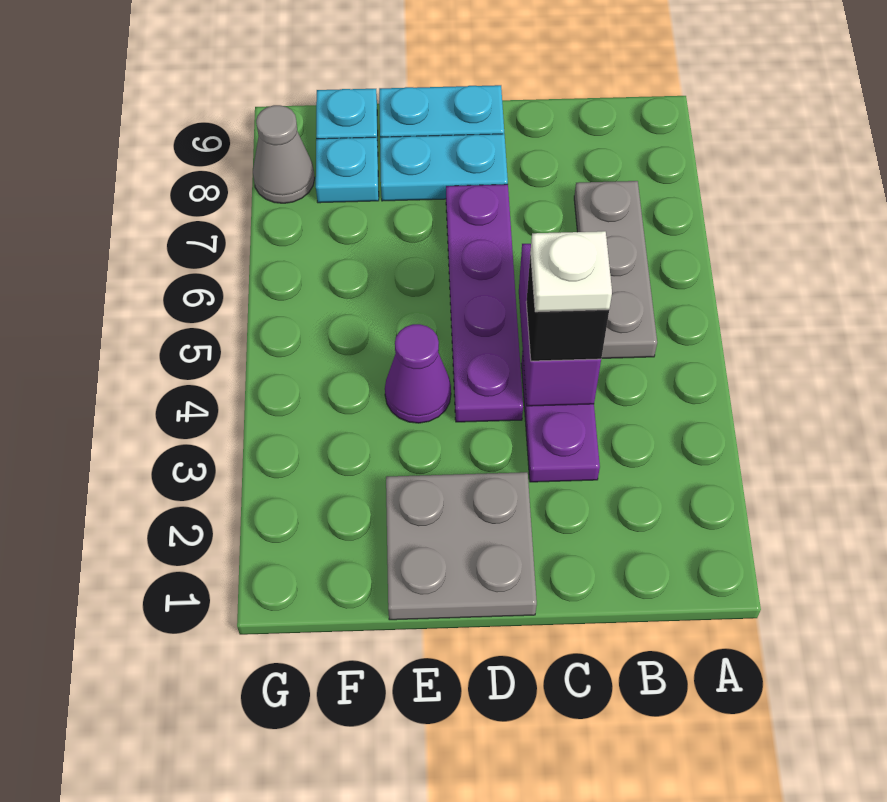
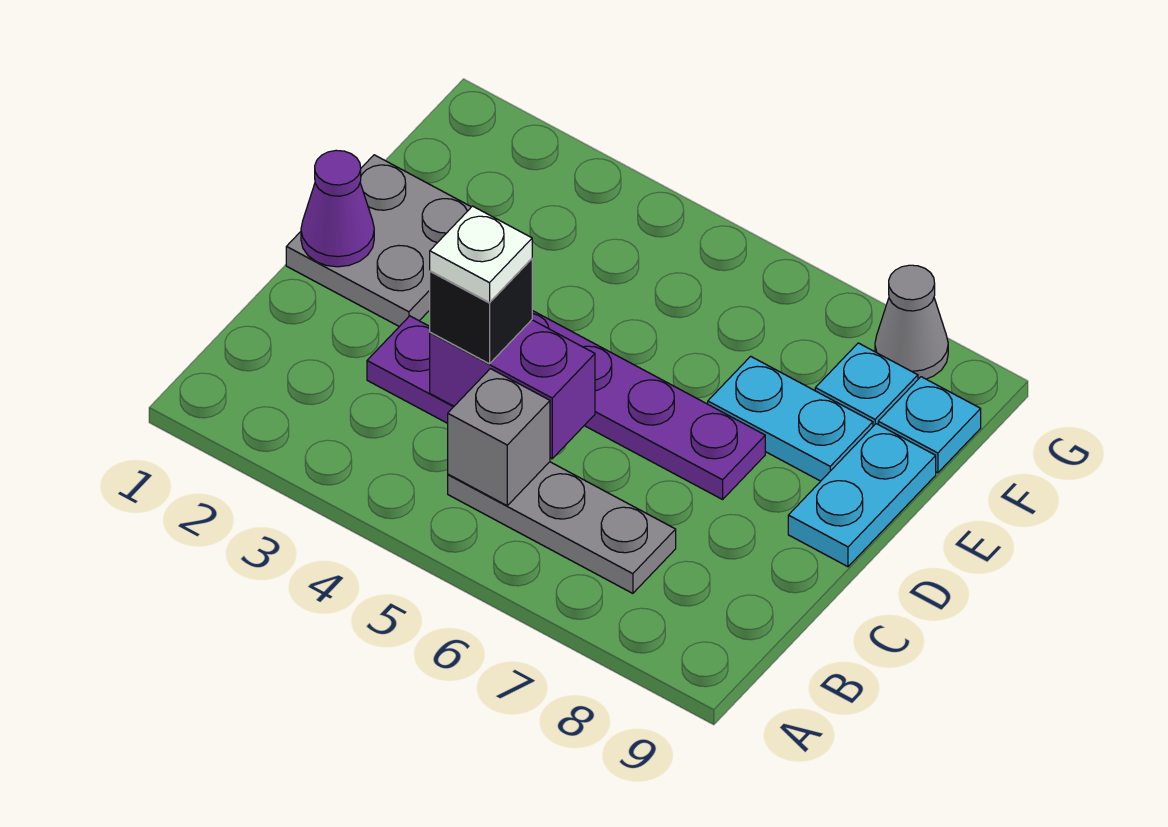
none -> grey brick B5 level 2
cyan plate D8:E8 level 1 -> cyan plate E7:E8 level 1
purple cone E4 level 1 -> purple cone D1 level 2

